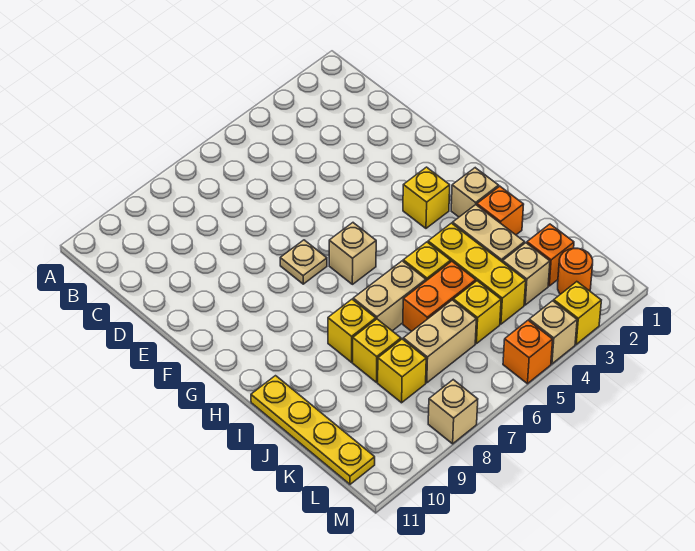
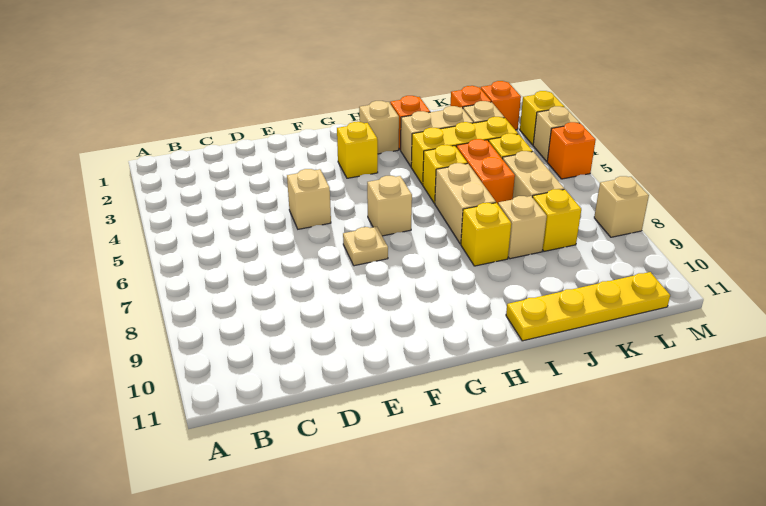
none -> tan brick E5 level 1
yellow brick J8 level 1 -> tan brick J8 level 1
orange round brick L2 level 1 -> orange brick L2 level 1

